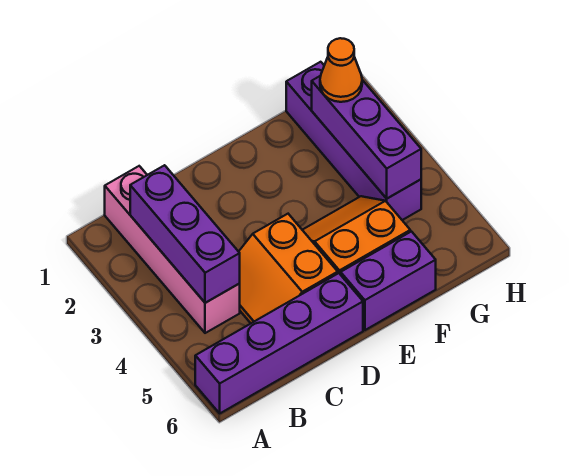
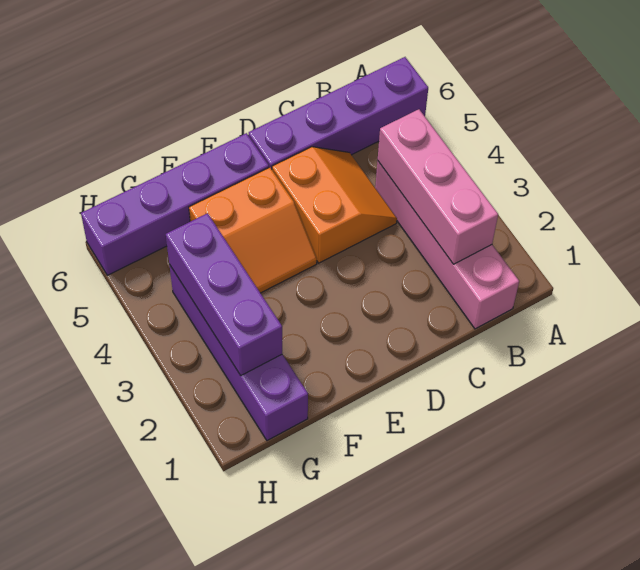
purple brick B2:B4 level 2 -> pink brick B2:B4 level 2
purple brick E6:F6 level 1 -> purple brick E6:H6 level 1
orange cone G2 level 3 -> none

